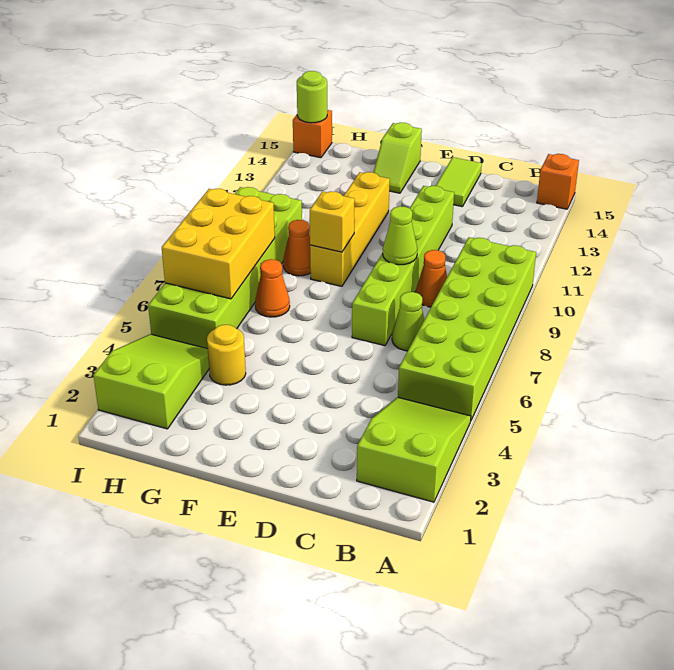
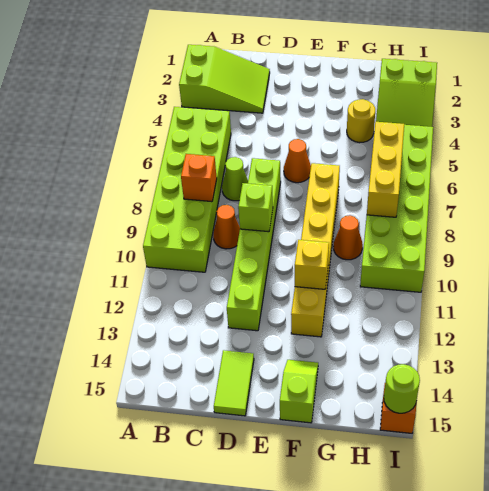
lime slope A2:B4 level 1 top 2 -> lime slope A2:C3 level 1 top A
orange brick A15 level 1 -> orange brick B8 level 2
lime cone D9 level 2 -> lime brick D9 level 2
yellow brick F9:F12 level 1 -> yellow brick F7:F12 level 1
yellow brick F9 level 2 -> yellow brick F11 level 2
orange cone G7 level 1 -> orange cone E6 level 1
yellow brick H6:I8 level 2 -> yellow brick H6:H8 level 2

